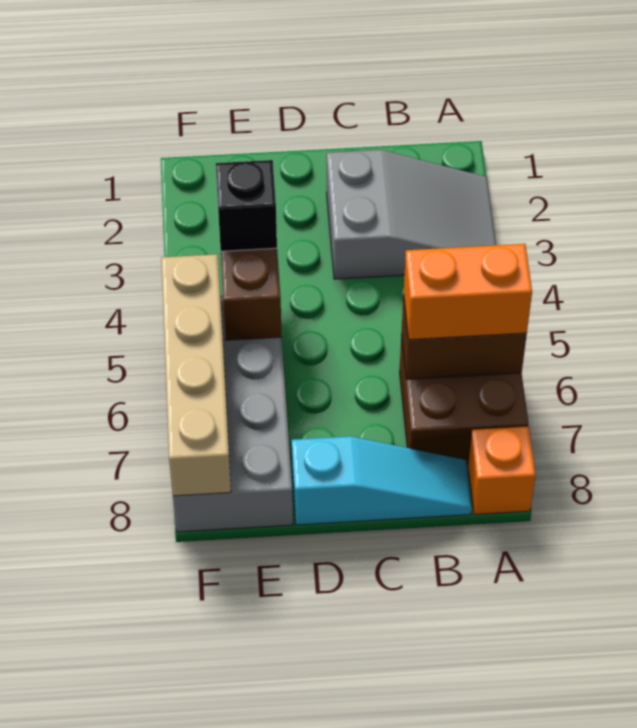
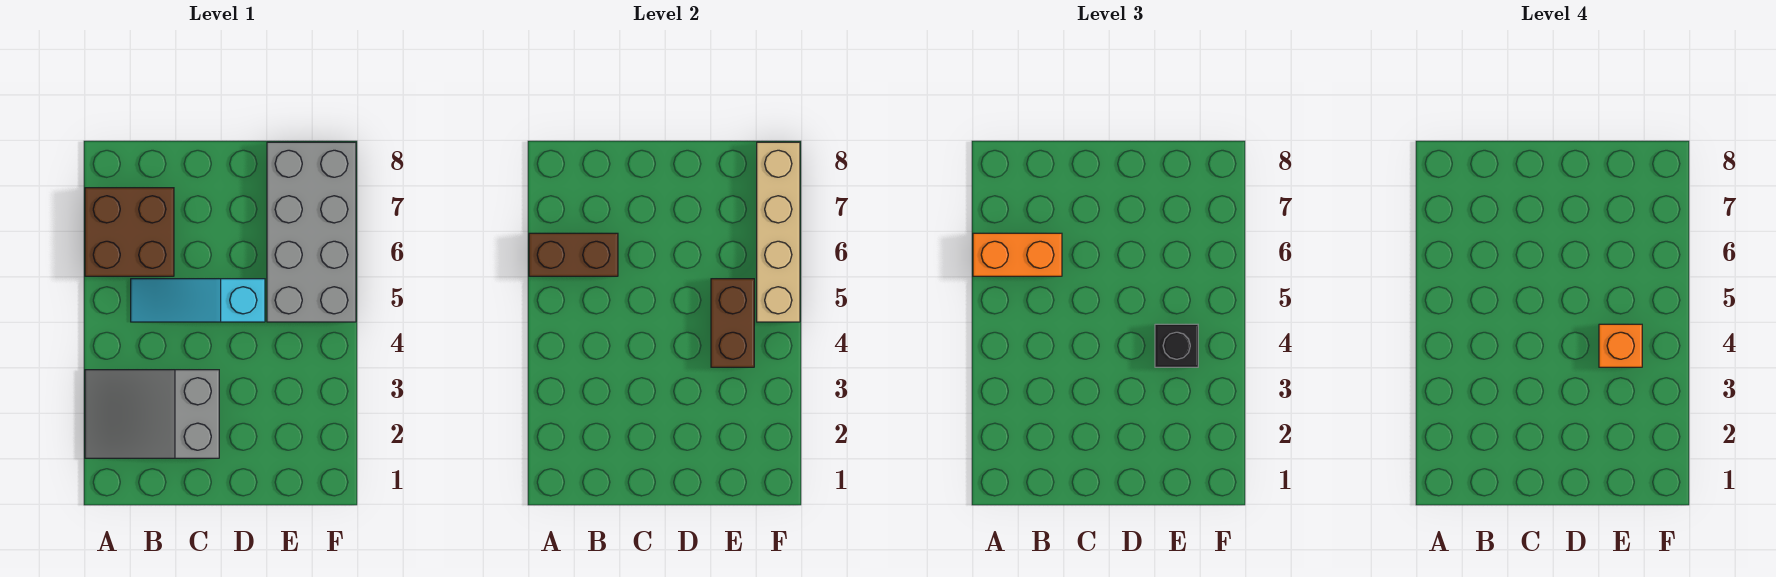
orange brick A8 level 1 -> orange brick E4 level 4
cyan slope B8:D8 level 1 top D -> cyan slope B5:D5 level 1 top D

